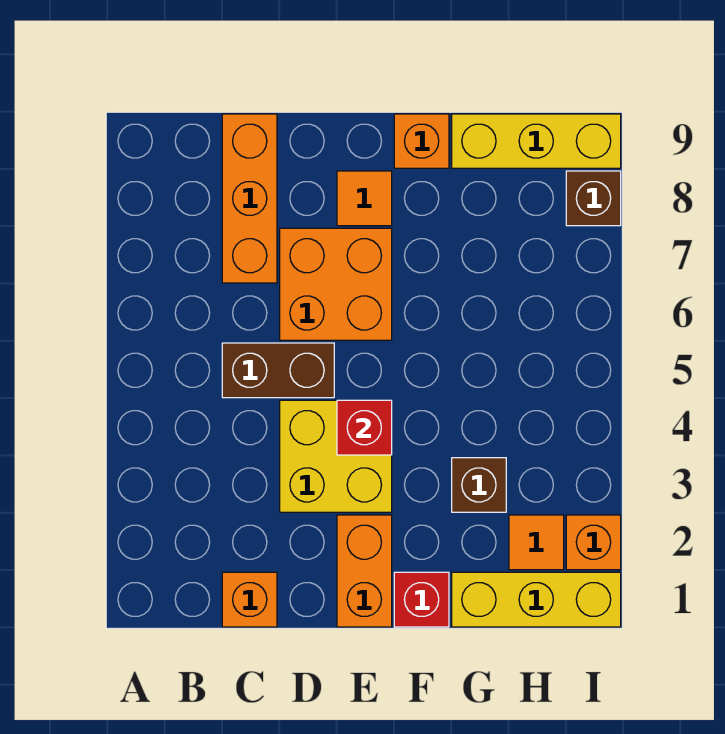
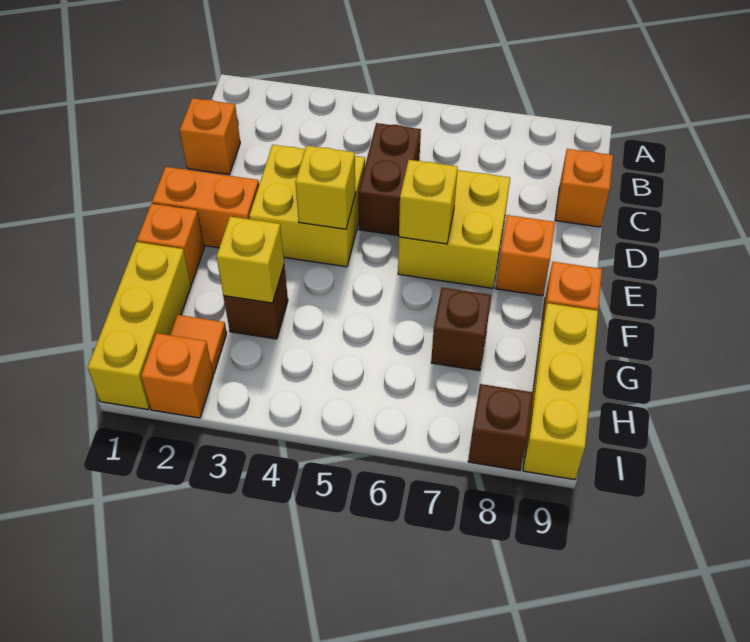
orange brick C7:C9 level 1 -> orange brick C9 level 1
orange brick D6:E7 level 1 -> yellow brick D6:E7 level 1
red brick E4 level 2 -> yellow brick E4 level 2
none -> yellow brick E6 level 2
orange tile E8 level 1 -> orange brick E8 level 1
red brick F1 level 1 -> orange brick F1 level 1
none -> yellow brick G3 level 2
none -> brown brick G7 level 1

